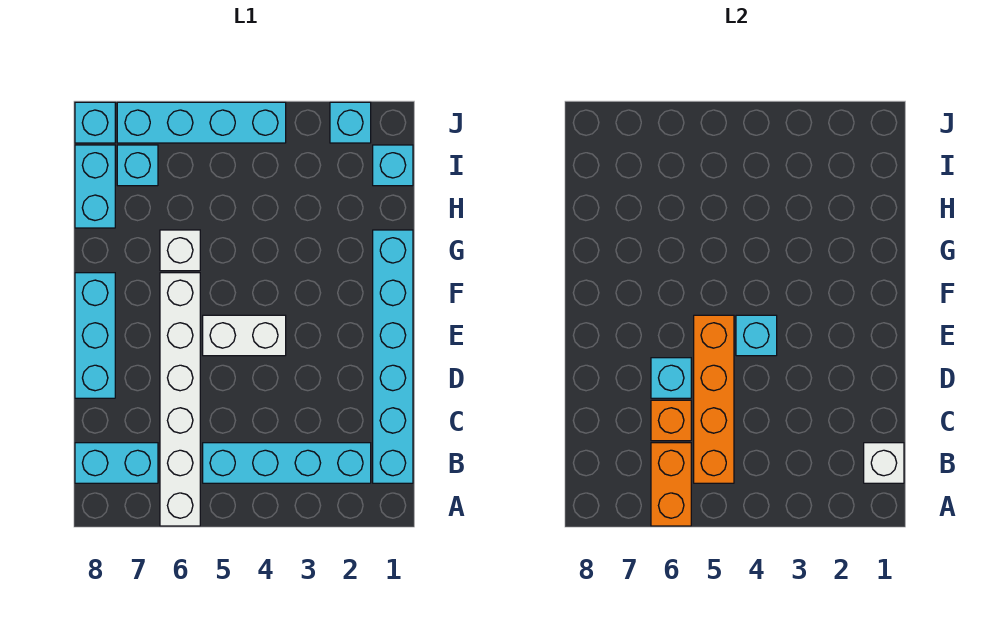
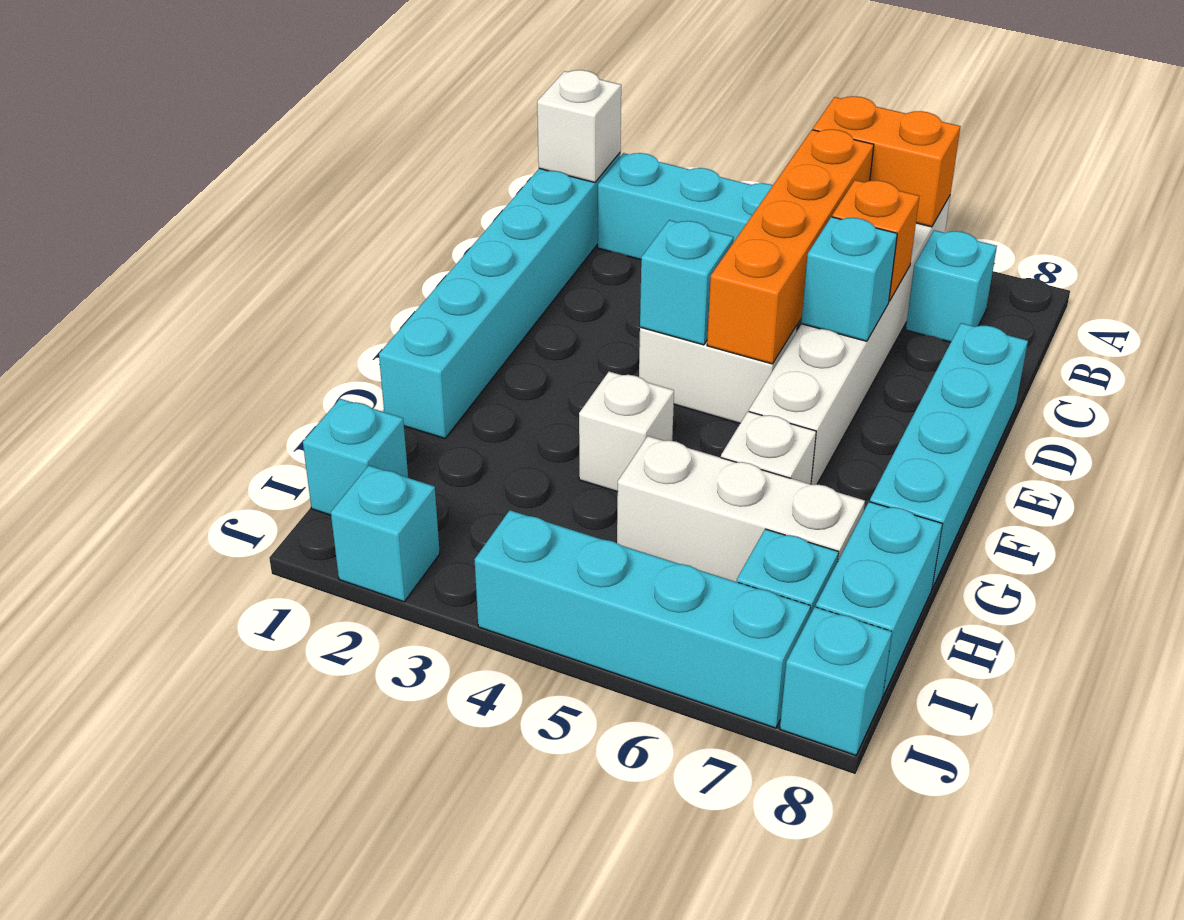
orange brick A6:B6 level 2 -> orange brick A5:A6 level 2
cyan brick B7:B8 level 1 -> cyan brick B7 level 1
cyan brick D8:F8 level 1 -> cyan brick D8:G8 level 1
none -> white brick G4 level 1
none -> white brick H5:H7 level 1

